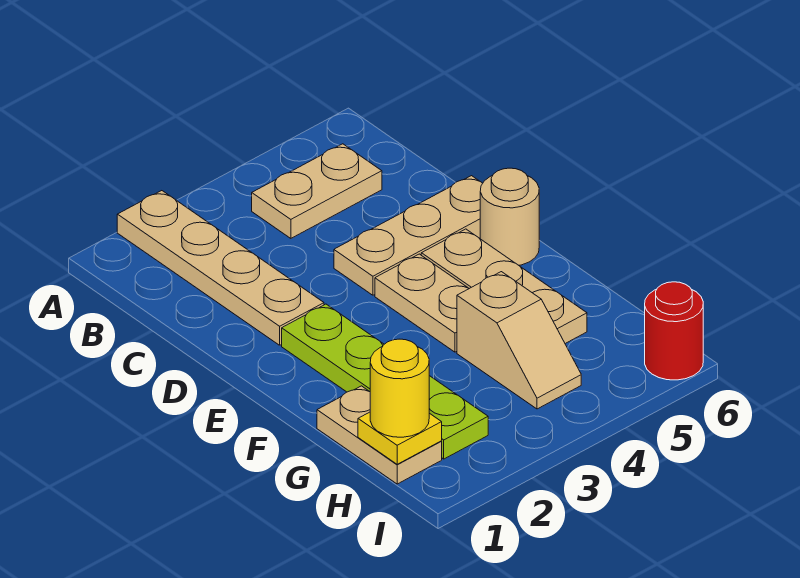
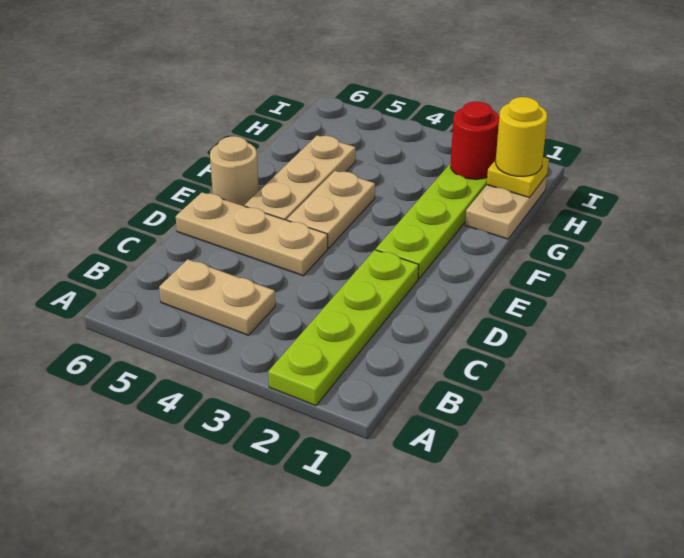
tan plate A2:D2 level 1 -> lime plate A2:D2 level 1
tan slope G4:H4 level 1 top G -> none
red round brick I6 level 1 -> red round brick H2 level 2

